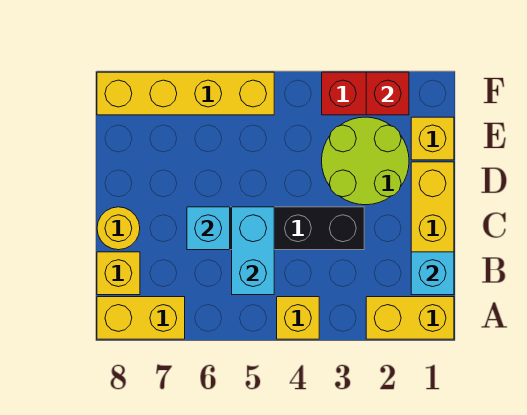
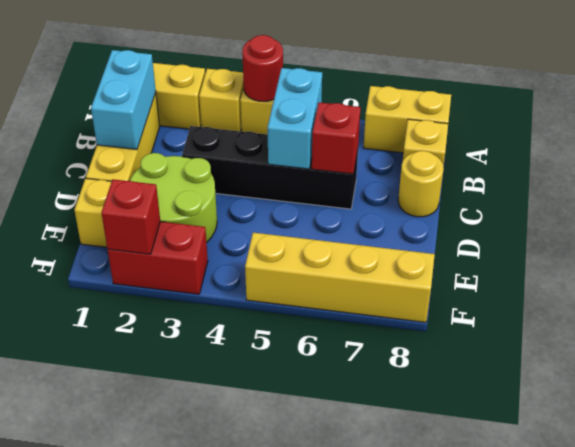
none -> yellow brick A3 level 1
none -> red round brick A4 level 2
cyan brick B1 level 2 -> cyan brick B1:C1 level 2
cyan brick C6 level 2 -> red brick C6 level 2

